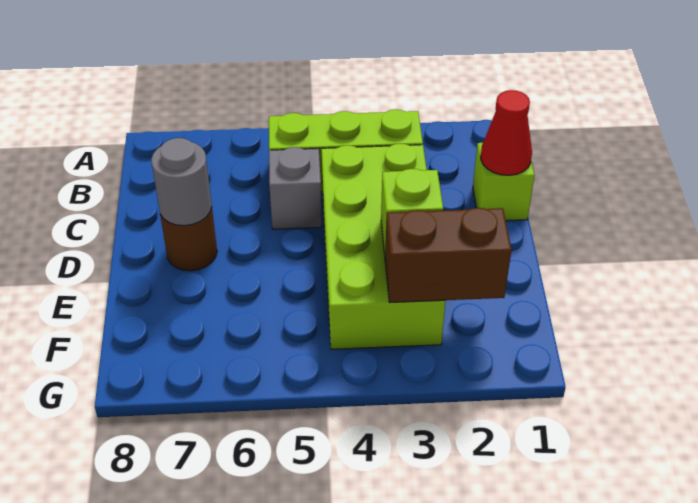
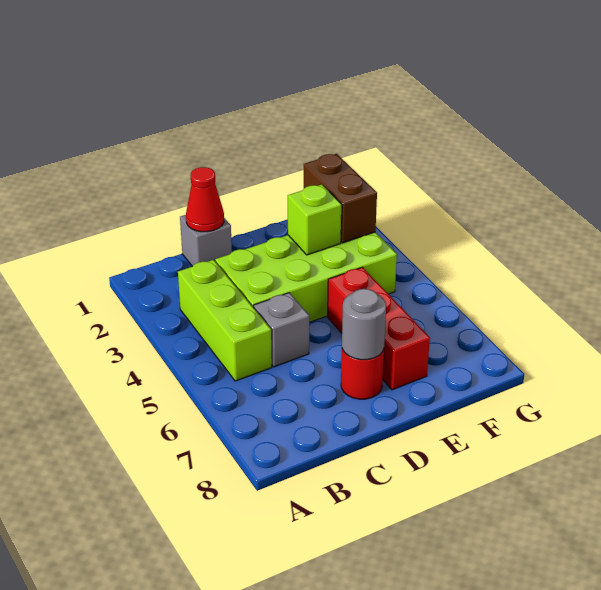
lime brick C1 level 1 -> grey brick C1 level 1
brown round brick D7 level 1 -> red round brick D7 level 1
none -> red brick E5:E7 level 1

